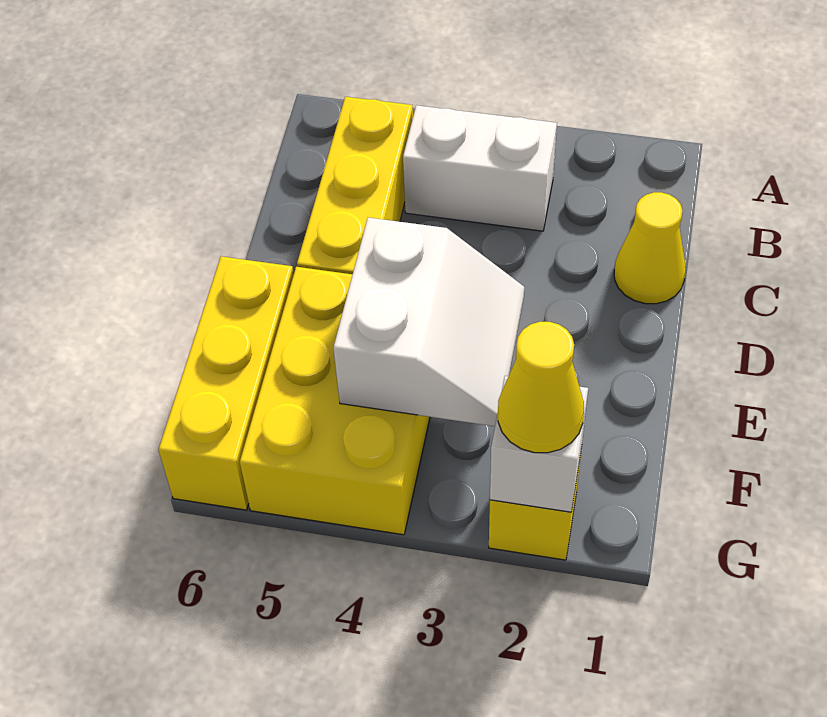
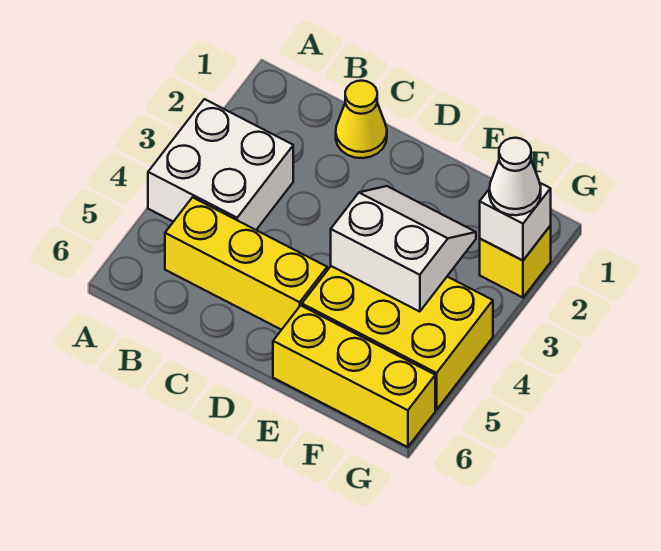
white brick B3:B4 level 1 -> white brick A3:B4 level 1
yellow cone G2 level 3 -> white cone G2 level 3

